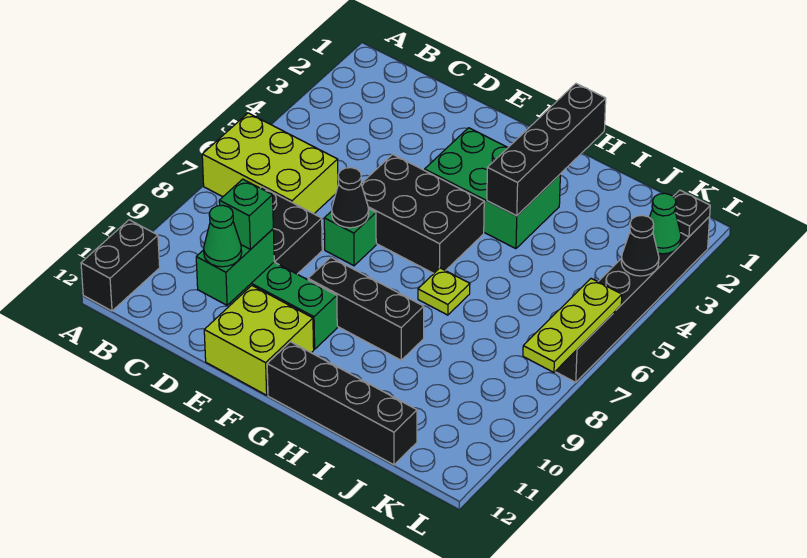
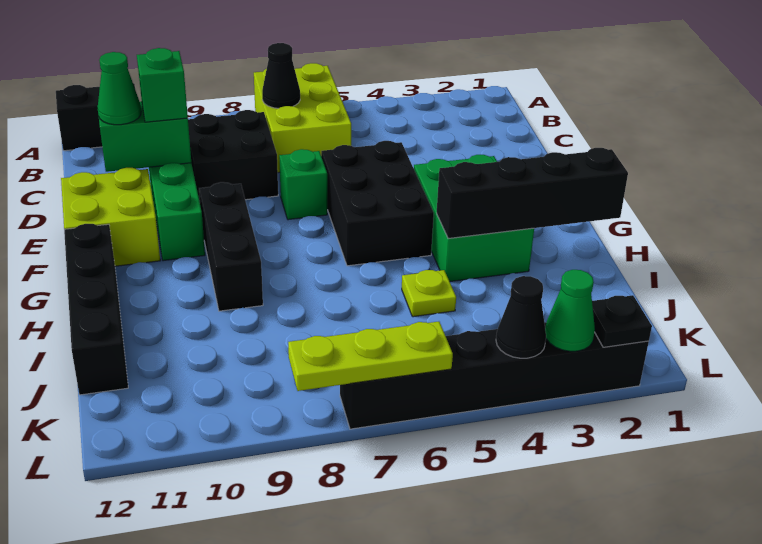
black cone E7 level 2 -> black cone B7 level 2
lime plate H7 level 1 -> lime plate I5 level 1

